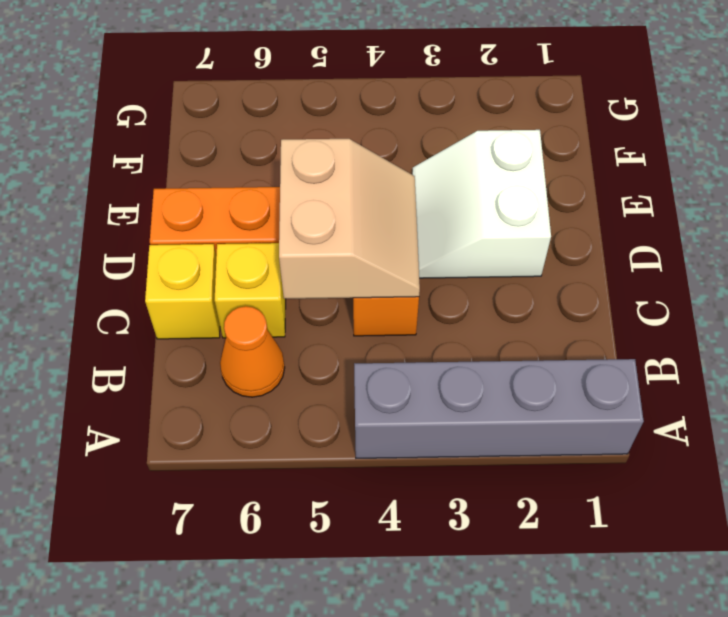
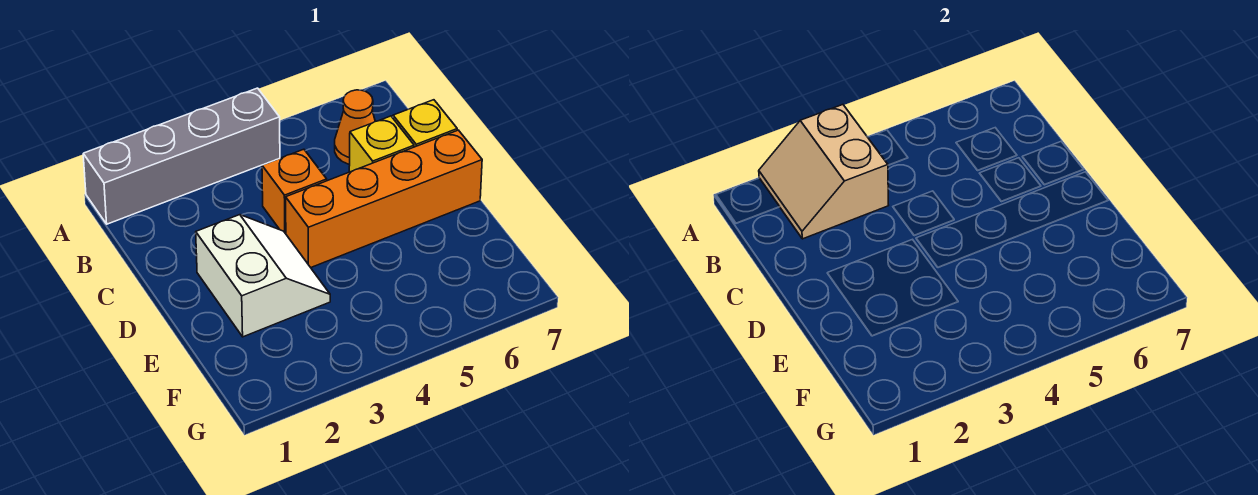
tan slope C4:D5 level 2 top 5 -> tan slope A2:B3 level 2 top 3

